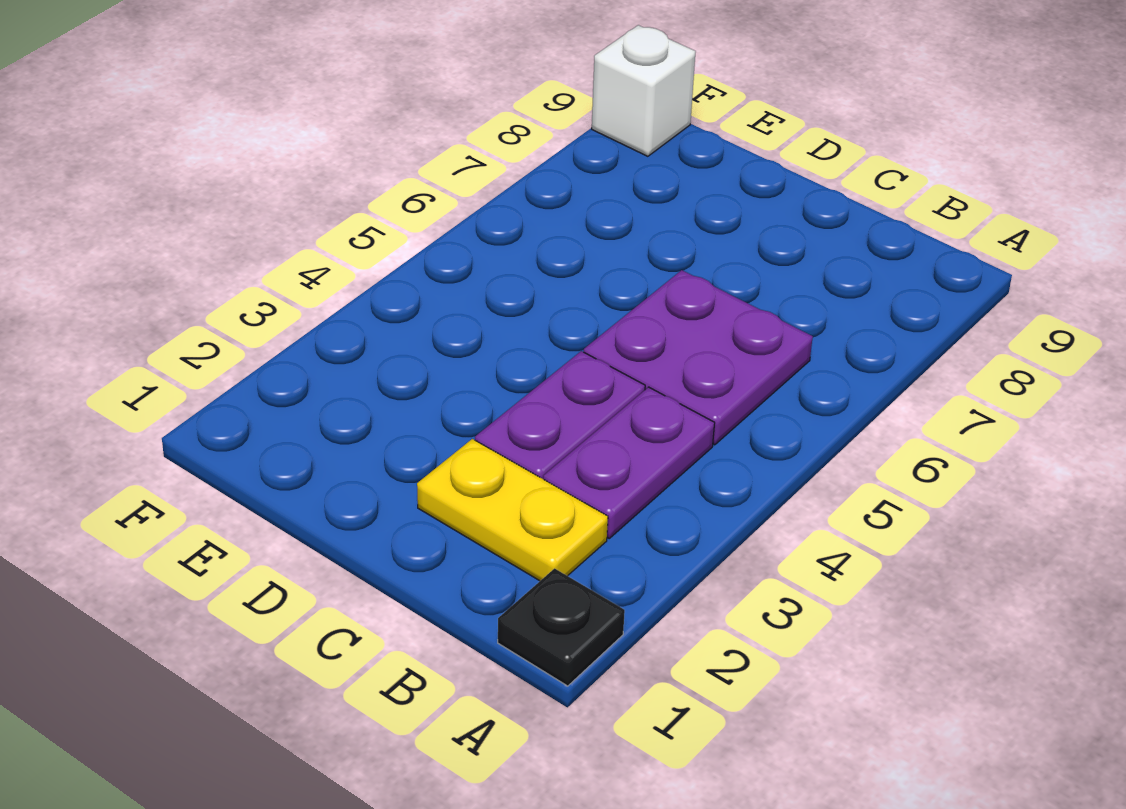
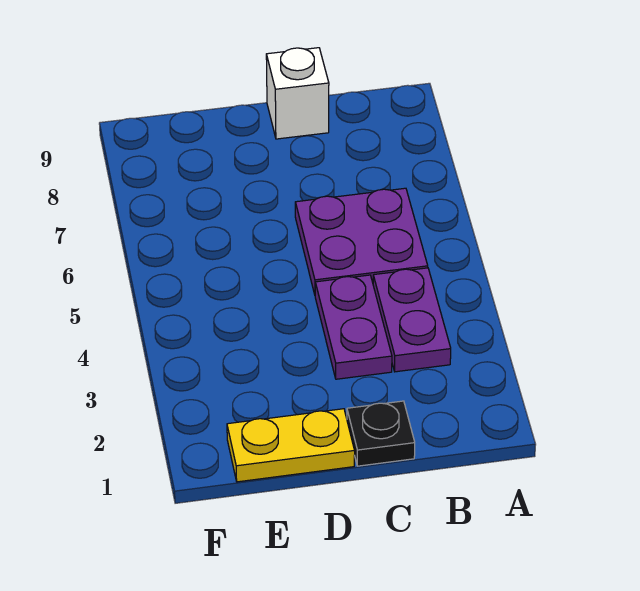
black plate A1 level 1 -> black plate C1 level 1
yellow plate B2:C2 level 1 -> yellow plate D1:E1 level 1
white brick F9 level 1 -> white brick C9 level 1

